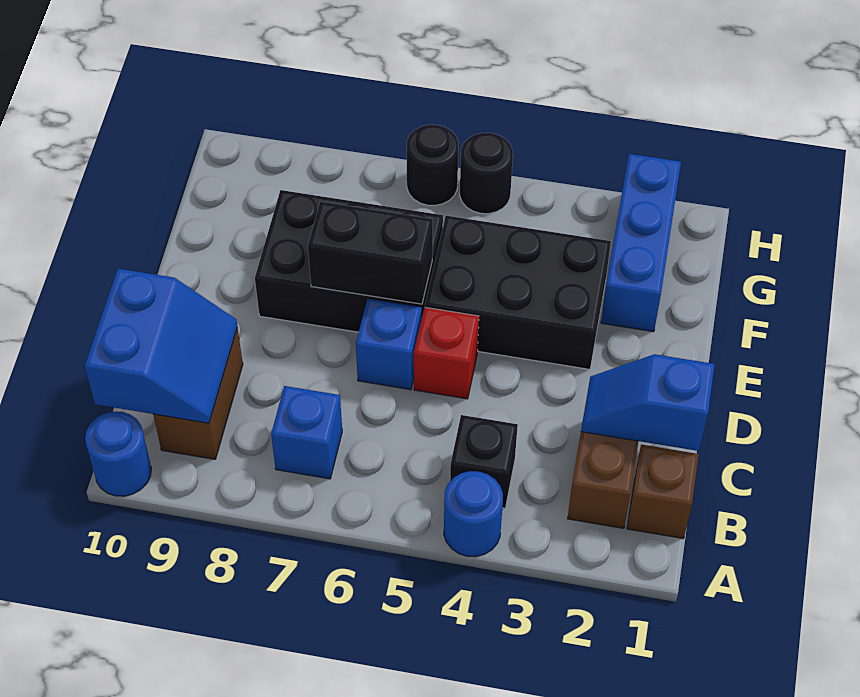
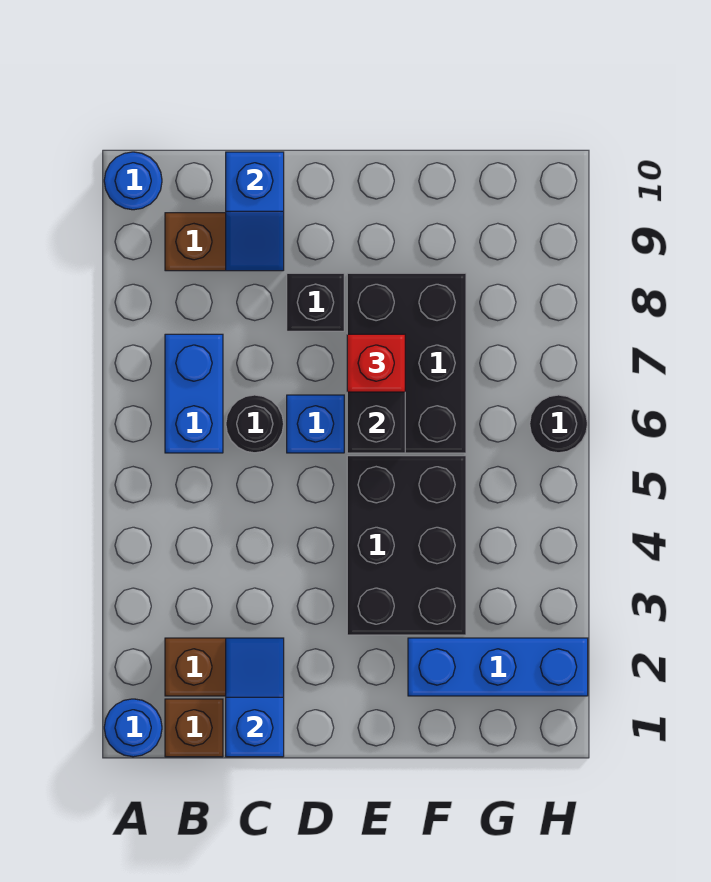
blue round brick A4 level 1 -> blue round brick A1 level 1
black brick B4 level 1 -> black brick D8 level 1
blue brick B7 level 1 -> blue brick B6:B7 level 1
blue slope B9:C10 level 2 top 10 -> blue slope C9:C10 level 2 top 10
red brick D5 level 1 -> red brick E7 level 3
black round brick H5 level 1 -> black round brick C6 level 1

